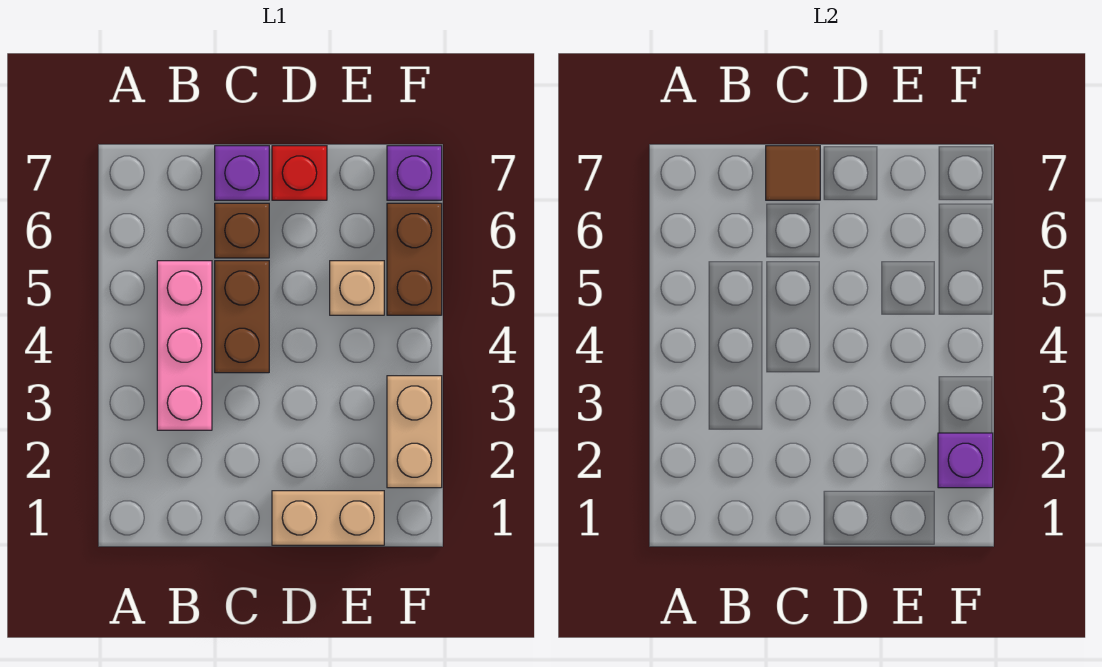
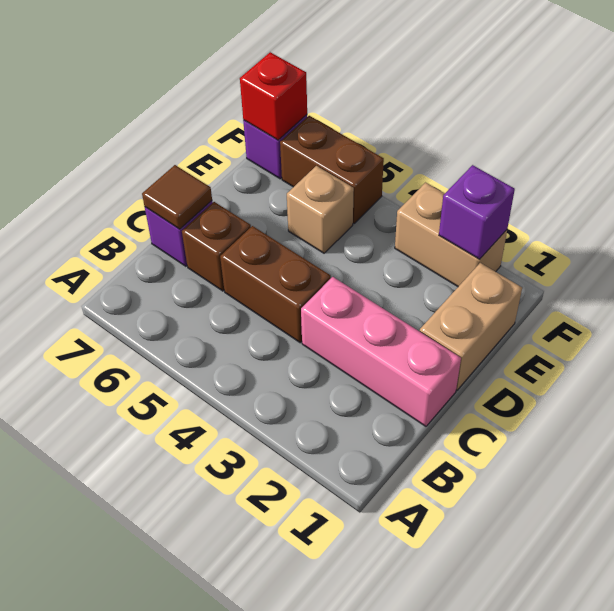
pink brick B3:B5 level 1 -> pink brick C1:C3 level 1
red brick D7 level 1 -> red brick F7 level 2

